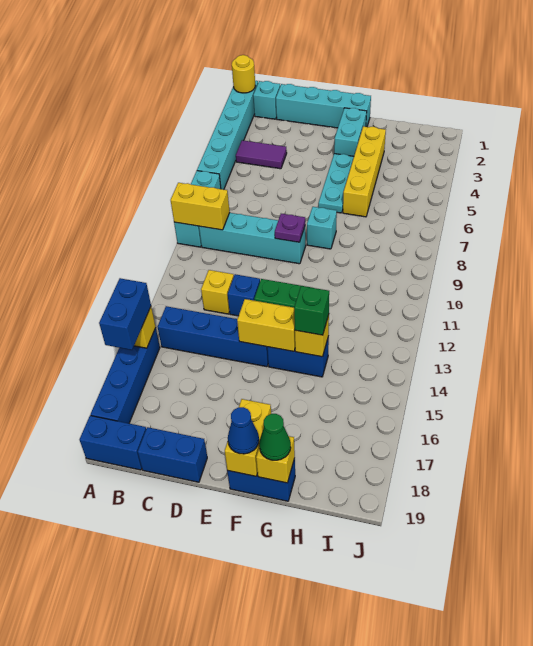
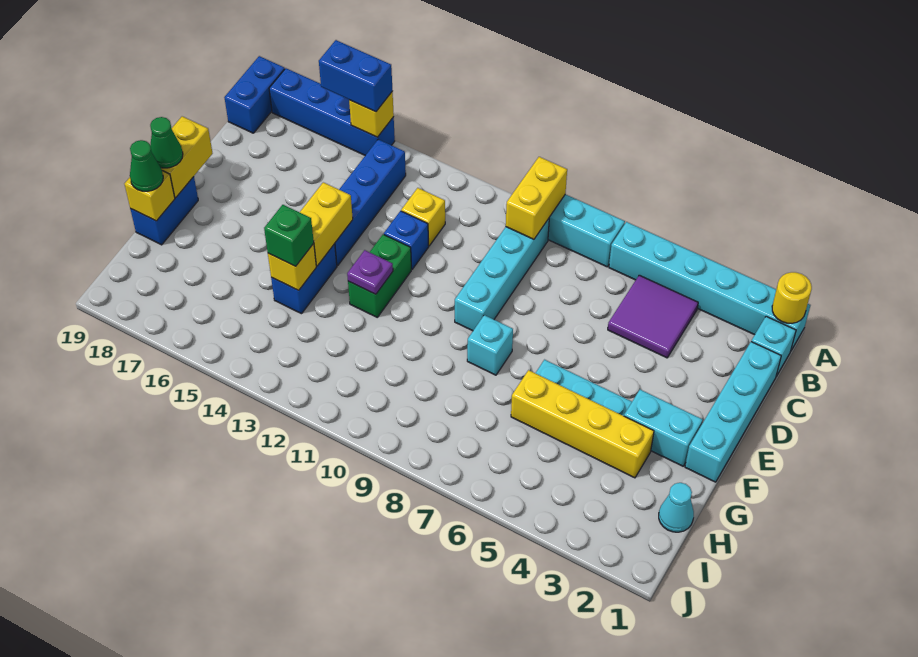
purple tile B4:C4 level 1 -> purple tile B4:C5 level 1
blue brick C19:D19 level 1 -> none
purple plate E9 level 2 -> purple plate F12 level 2
yellow brick F18:F19 level 2 -> yellow brick E19:F19 level 2
blue cone F19 level 3 -> green cone F19 level 3
none -> cyan cone H1 level 1

